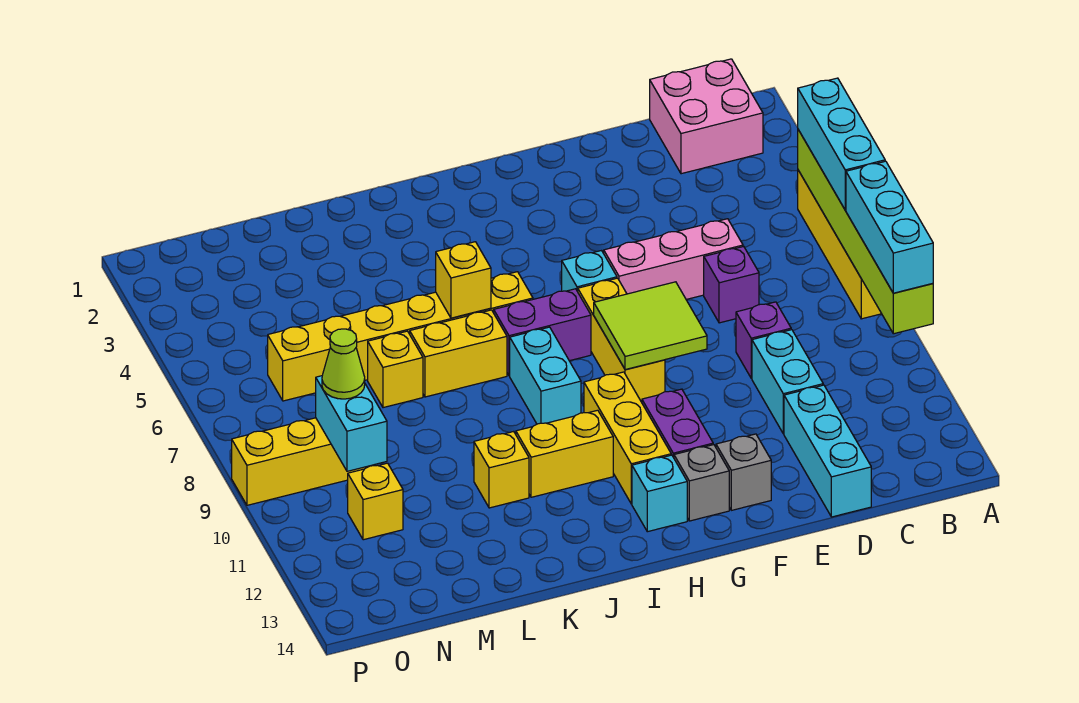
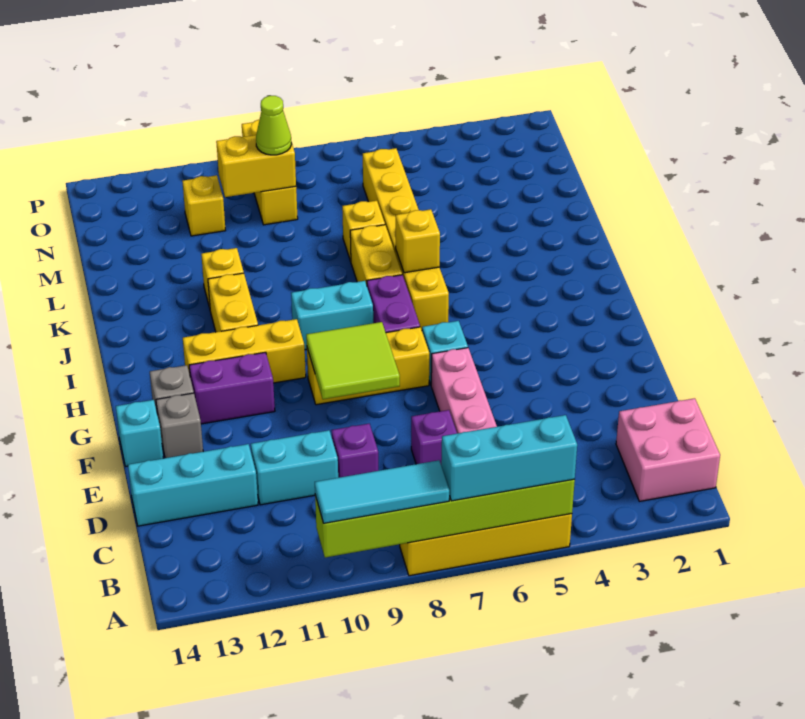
cyan brick A8:A10 level 3 -> cyan tile A8:A10 level 3
cyan brick H13 level 1 -> cyan brick F14 level 1
cyan brick N9:N10 level 2 -> yellow brick N9:N10 level 2

